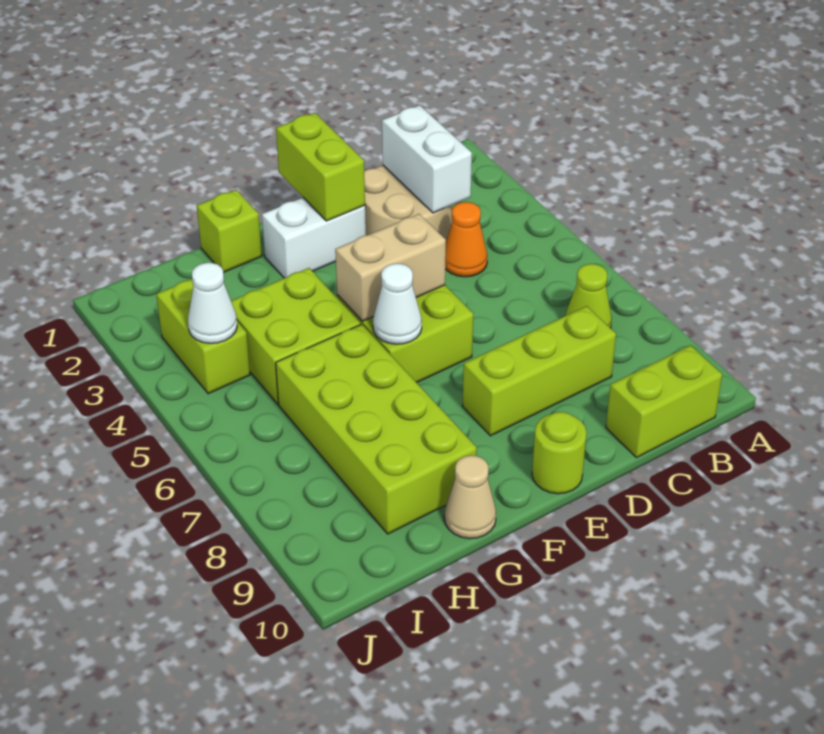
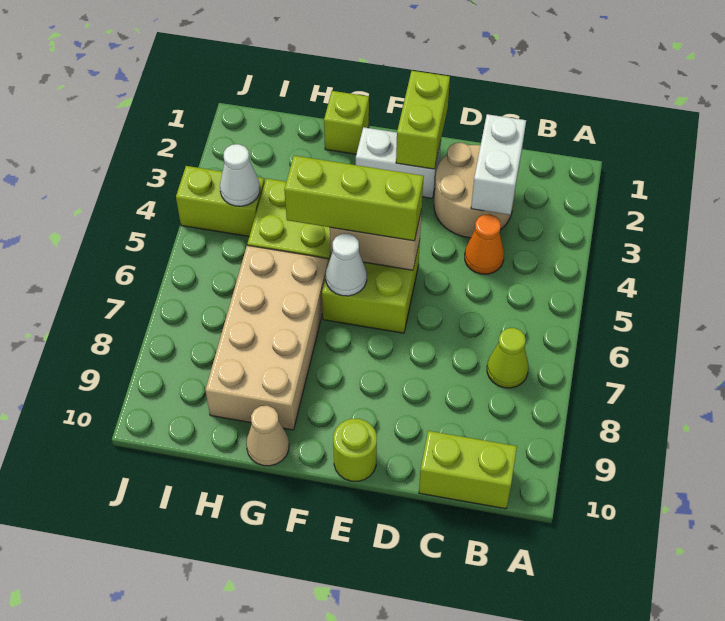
lime brick C8:E8 level 1 -> lime brick E5:G5 level 3
lime brick G6:H9 level 1 -> tan brick G6:H9 level 1
lime brick I3:I4 level 1 -> lime brick I4:J4 level 1

